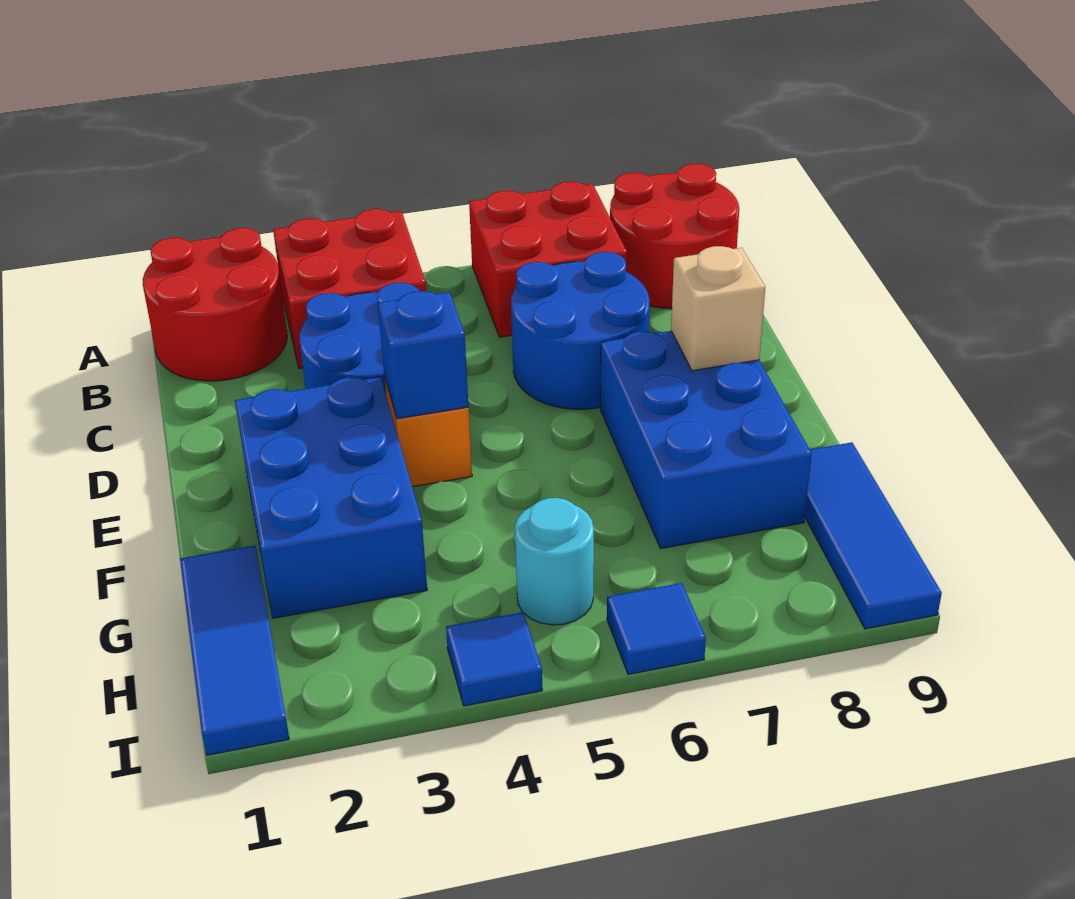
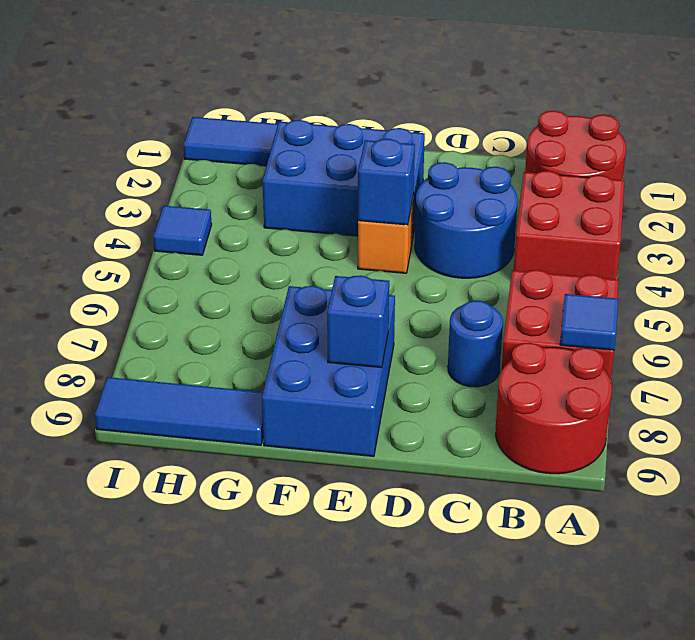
blue round brick C6:D7 level 1 -> blue round brick C7 level 1
blue brick E7:G8 level 1 -> blue brick E7:F9 level 1
tan brick E8 level 2 -> blue brick E8 level 2
cyan round brick H5 level 1 -> none
blue tile I6 level 1 -> blue tile A7 level 2

